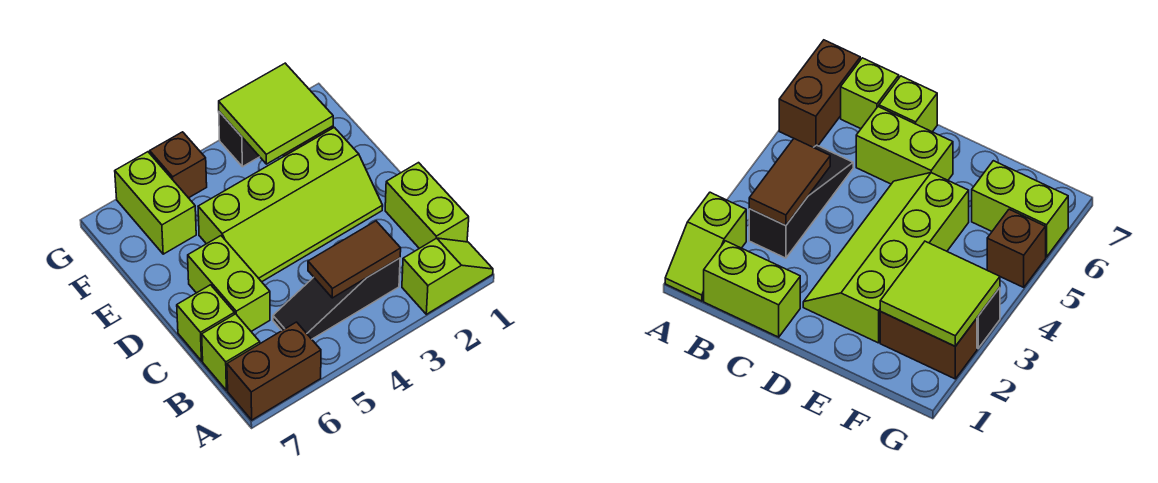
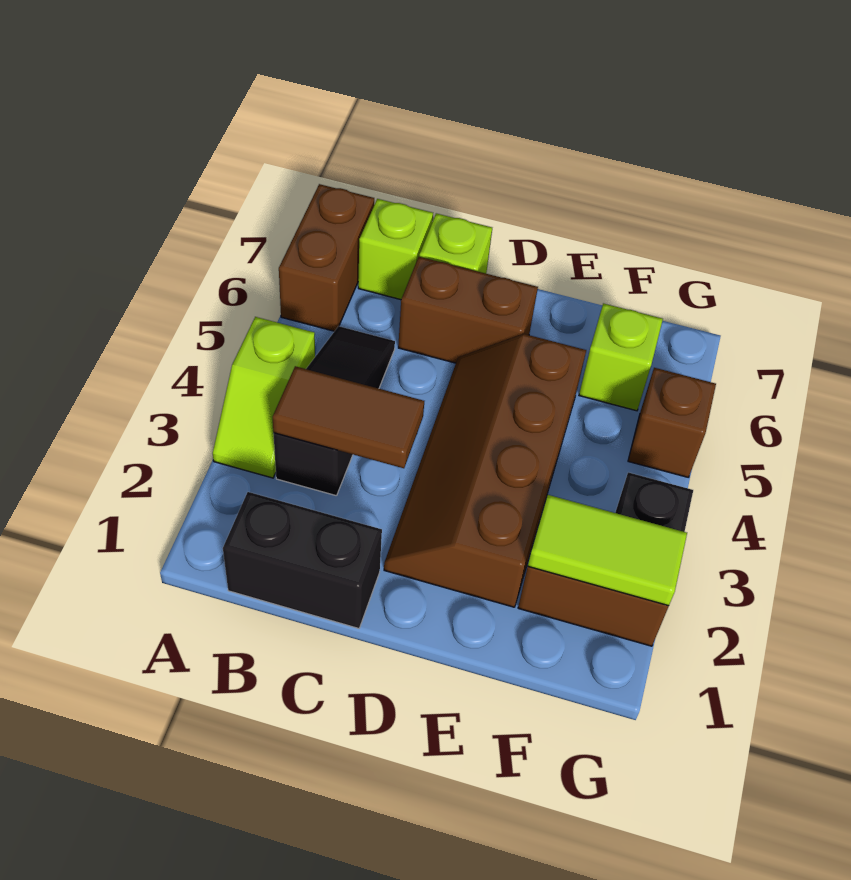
lime slope A1:A2 level 1 top 2 -> lime slope A3:A4 level 1 top 4
lime brick B1:C1 level 1 -> black brick B1:C1 level 1
brown tile B3:B4 level 2 -> brown tile B3:C3 level 2
lime brick C6:D6 level 1 -> brown brick C6:D6 level 1
lime slope D2:E5 level 1 top E -> brown slope D2:E5 level 1 top E
lime tile F2:G3 level 2 -> lime tile F2:G2 level 2
lime brick F6:G6 level 1 -> lime brick F6 level 1

